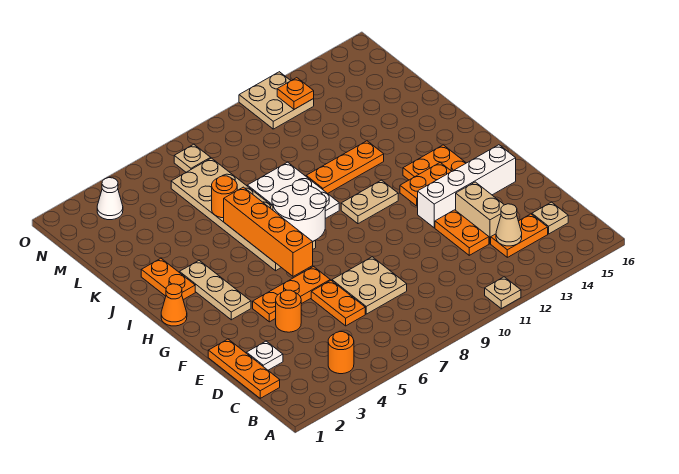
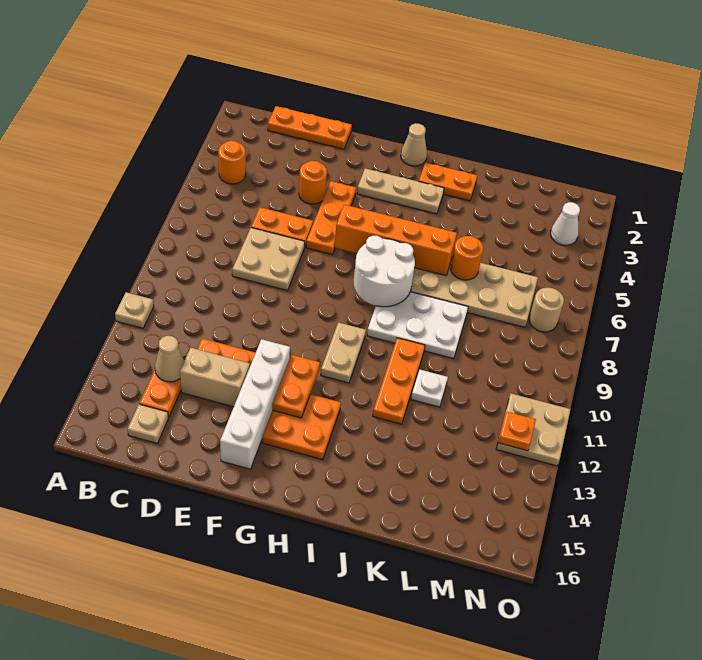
white plate D2 level 1 -> white plate K11 level 1
orange cone H1 level 1 -> tan cone H1 level 1
tan plate N7 level 1 -> tan round brick N7 level 1

